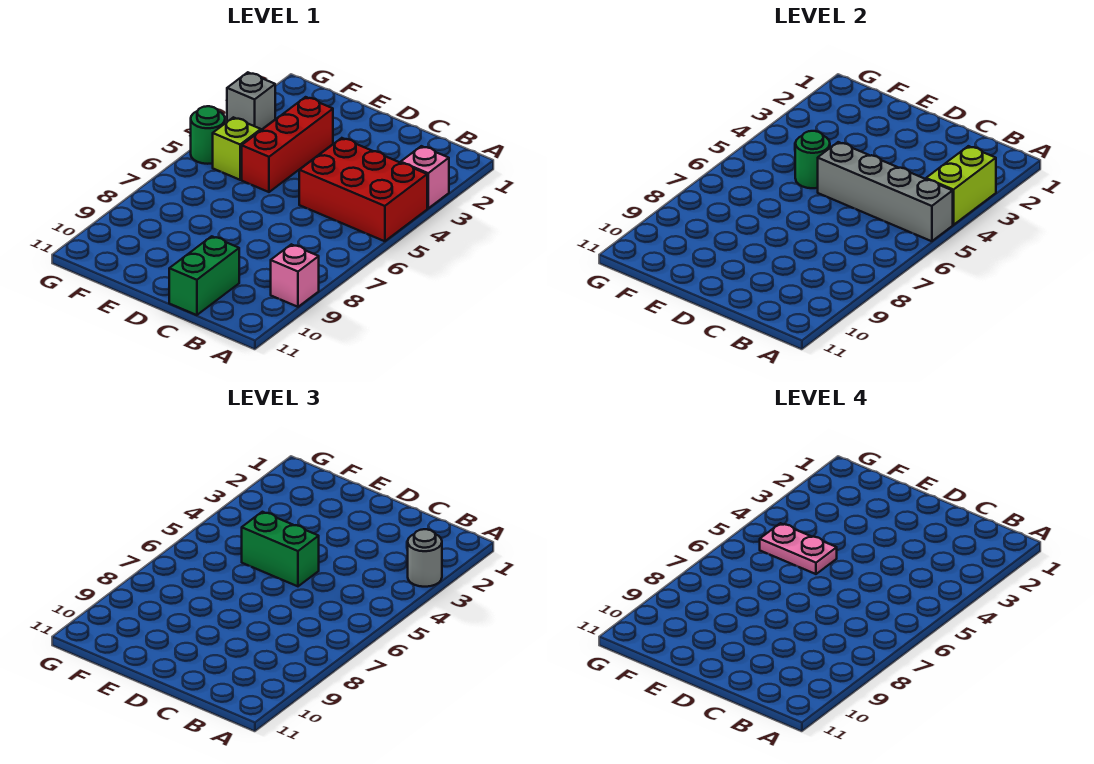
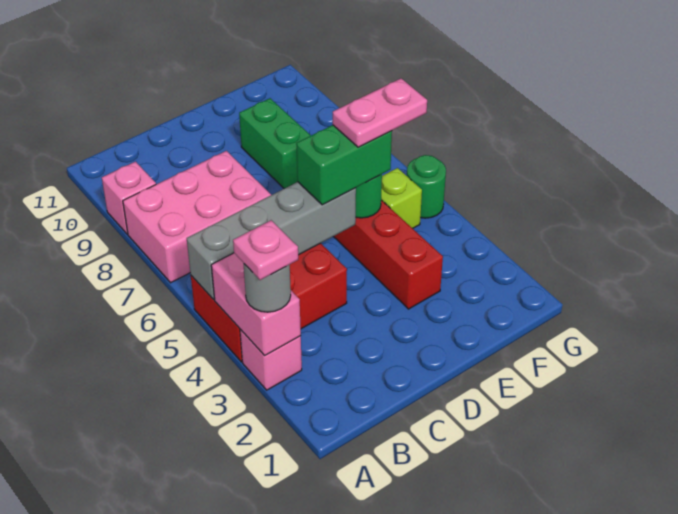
lime brick A3:A4 level 2 -> pink brick A3:A4 level 2
none -> pink plate A3 level 4
none -> pink brick A7:C8 level 1
green brick C10:C11 level 1 -> green brick E8:E9 level 1
grey brick G3 level 1 -> none

